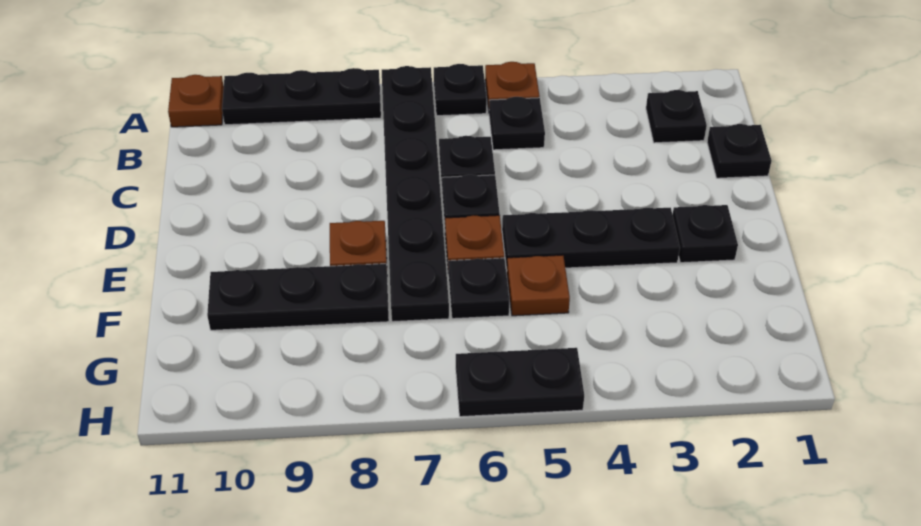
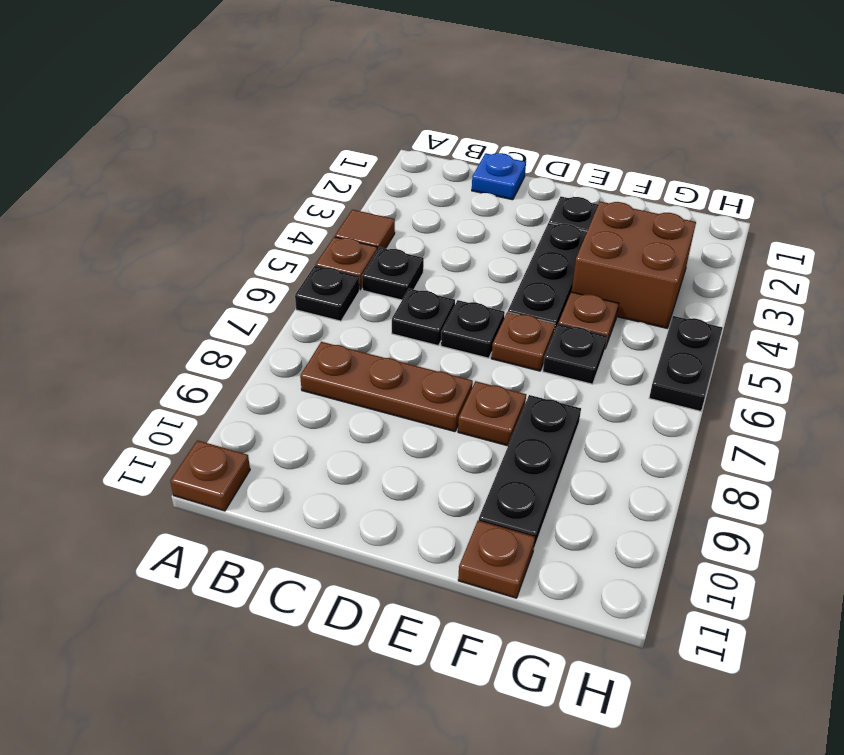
none -> brown tile A4 level 1
black plate A7:F7 level 1 -> none
black plate A8:A10 level 1 -> none
black plate B2 level 1 -> none
none -> brown plate B8:D8 level 1
black plate C1 level 1 -> blue plate C1 level 1
none -> brown brick F3:G4 level 1
none -> brown plate F11 level 1

